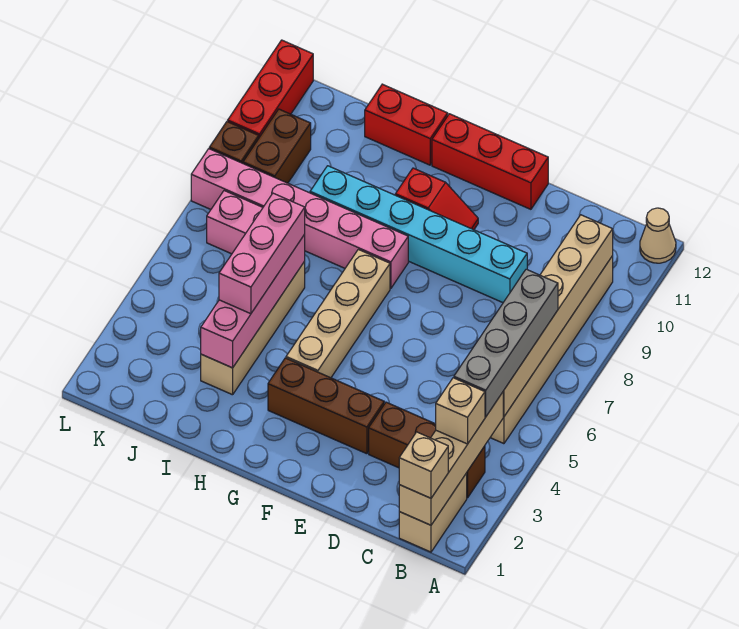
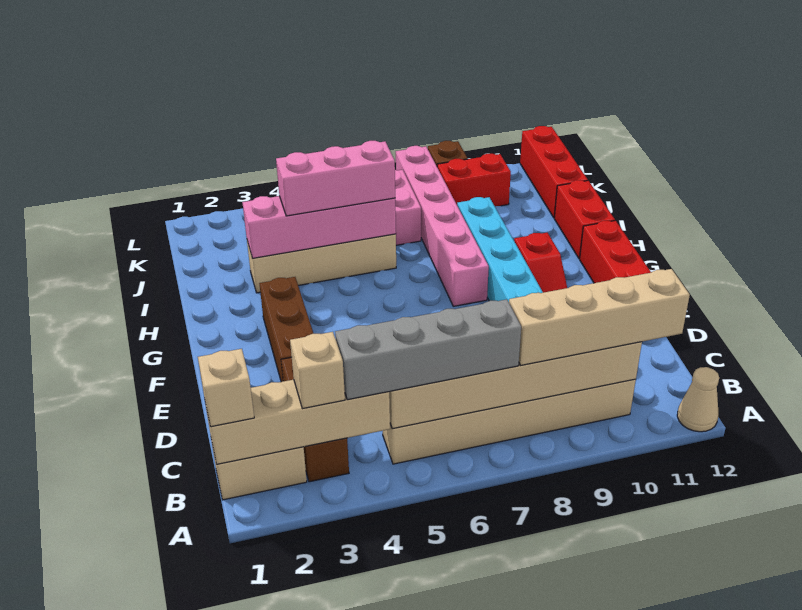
tan brick G4:G7 level 1 -> tan brick B8:B11 level 3
brown brick K9:K10 level 1 -> red brick K9:K10 level 1
red brick L10:L12 level 1 -> red brick J12:L12 level 1

